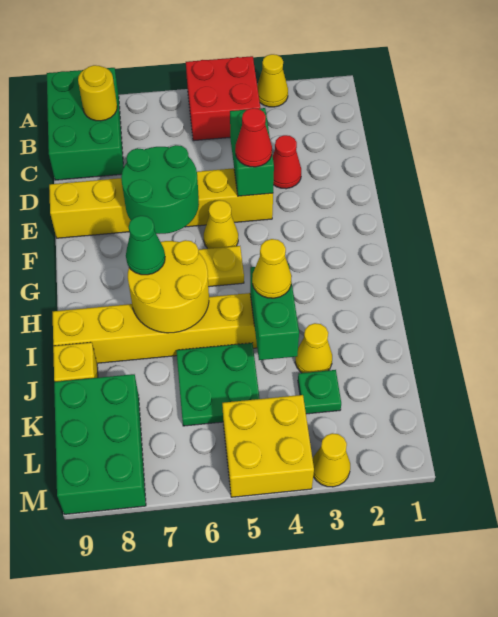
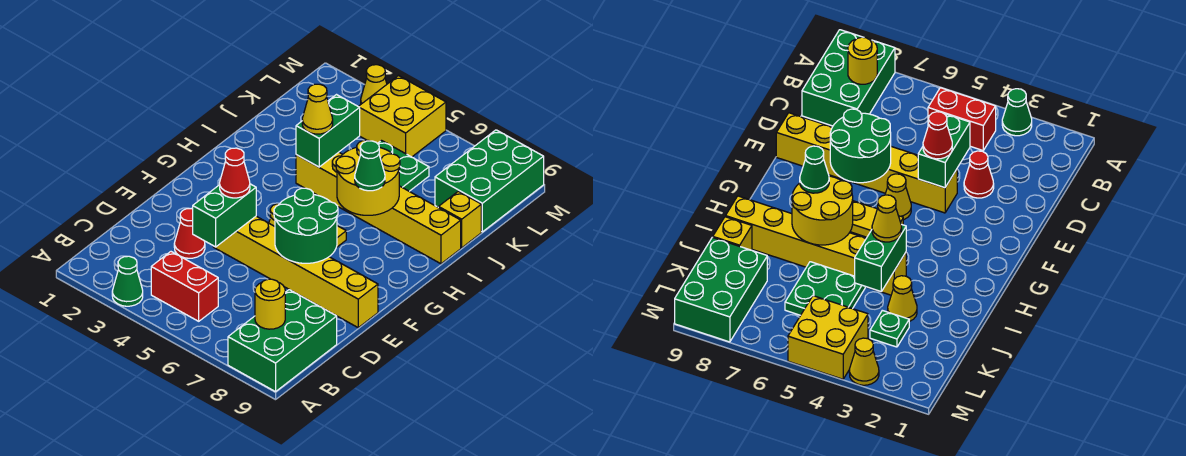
yellow cone A3 level 1 -> green cone A3 level 1
red brick A4:B5 level 1 -> red brick B4:B5 level 1

